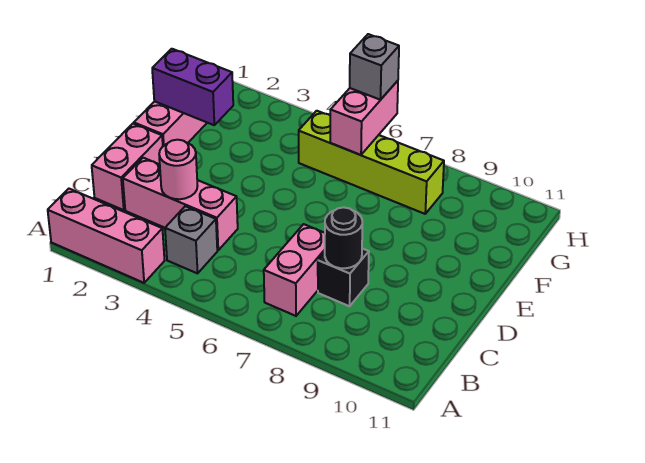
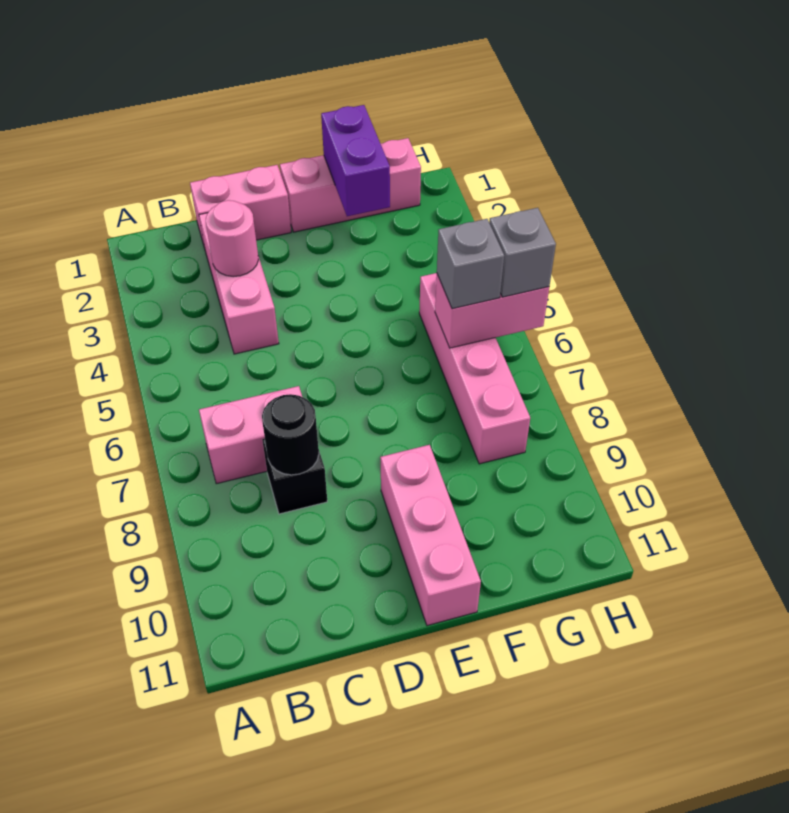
pink brick A1:A3 level 1 -> pink brick E9:E11 level 1
grey brick B4 level 1 -> grey brick G6 level 3
lime brick G5:G8 level 1 -> pink brick G5:G8 level 1

